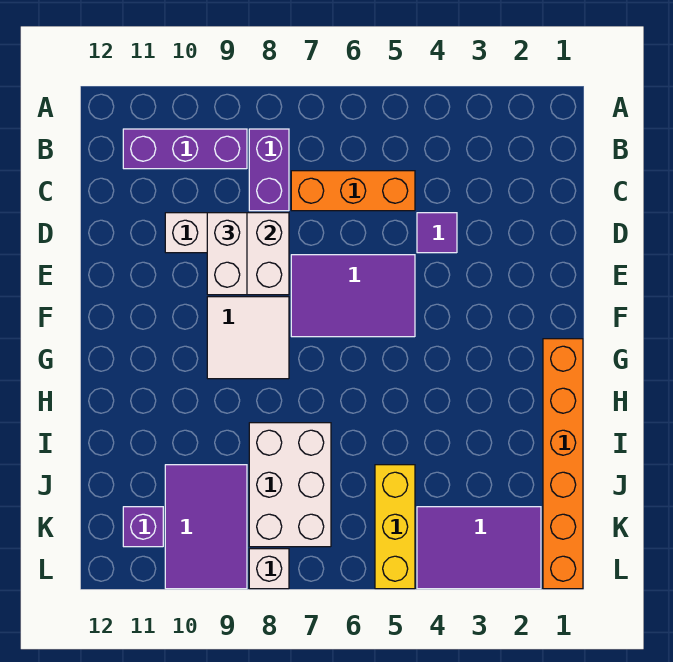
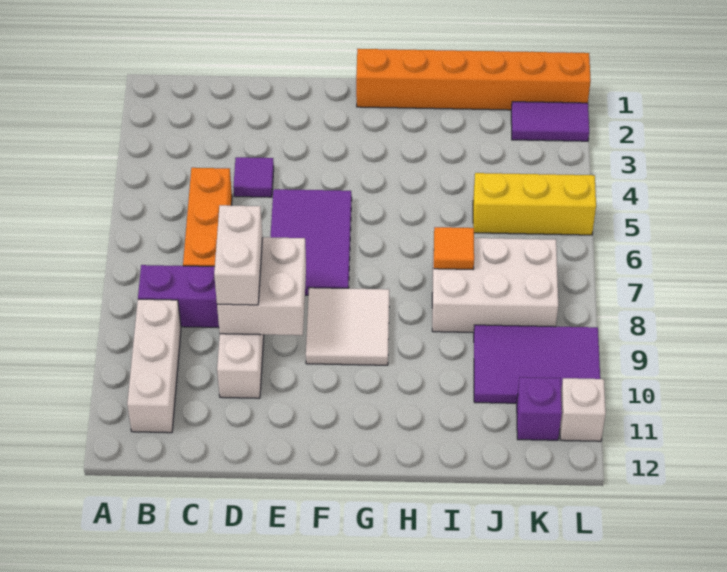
purple brick B9:B11 level 1 -> white brick B9:B11 level 1
white brick D9:E9 level 3 -> white brick D8:D9 level 3
none -> orange tile I7 level 2
purple tile K2:L4 level 1 -> purple tile K2:L2 level 1
white brick L8 level 1 -> white brick L11 level 1

